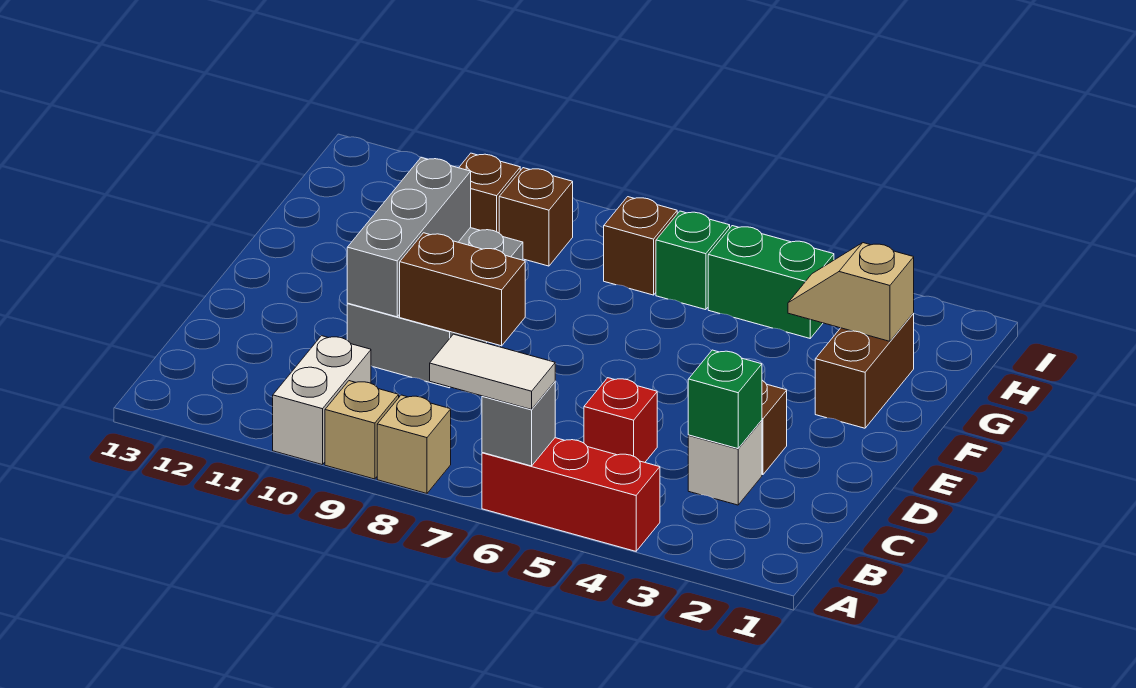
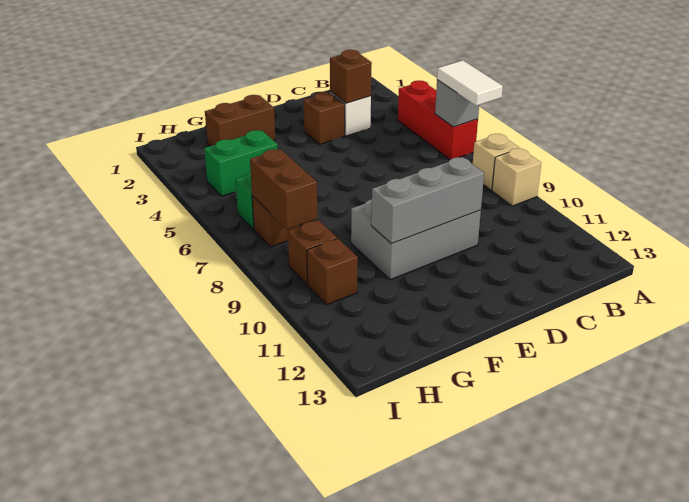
white brick A10:B10 level 1 -> none
green brick C3 level 2 -> brown brick C3 level 2
red brick C5 level 1 -> none
brown brick D8:D9 level 2 -> brown brick H7:H8 level 2
tan slope G2:G3 level 2 top 2 -> none
green brick H4:H5 level 1 -> green brick G4:H4 level 1

